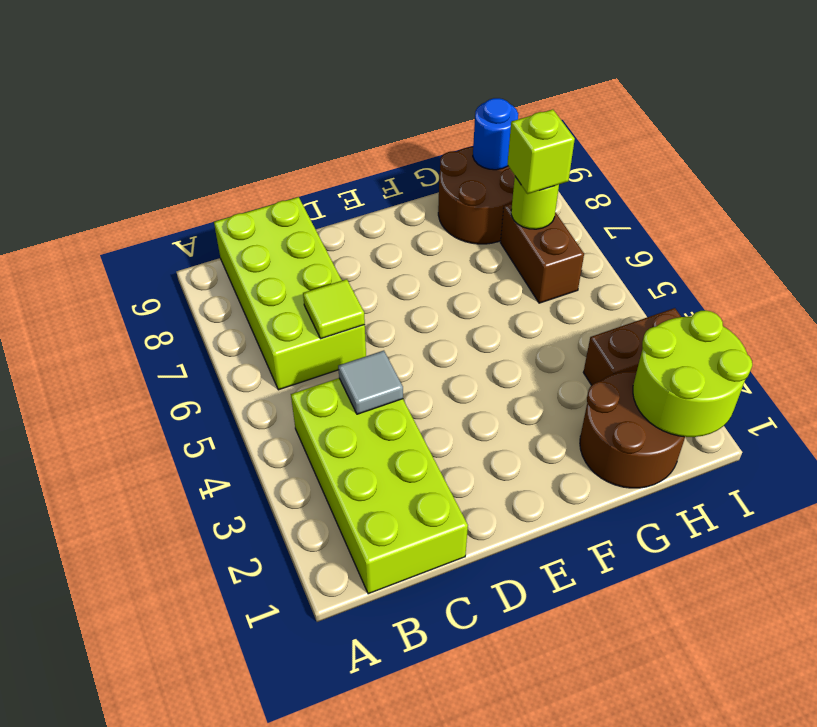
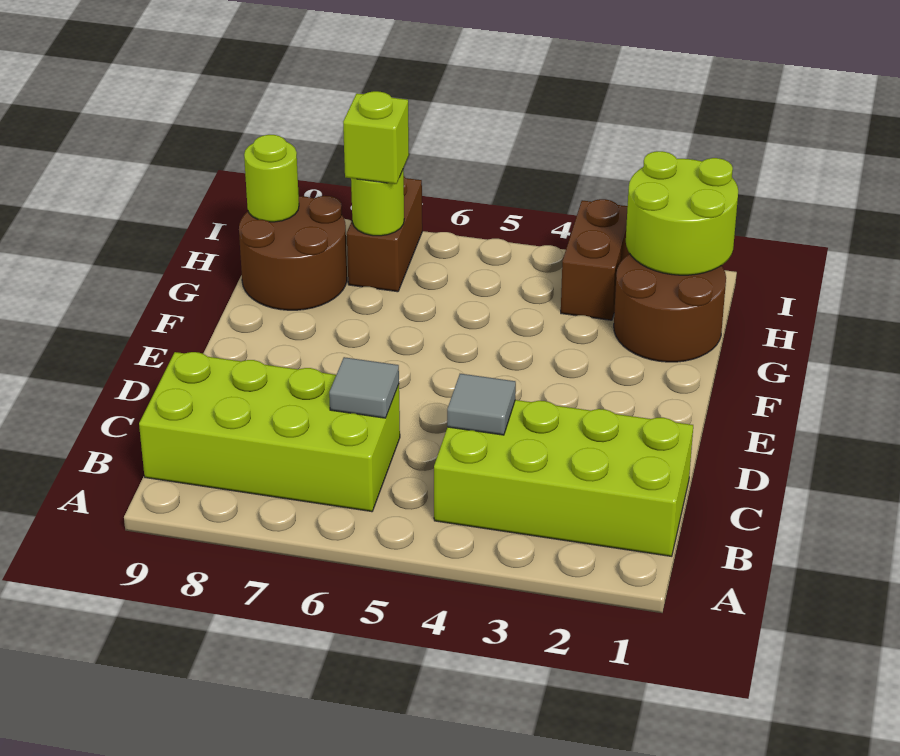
lime tile C6 level 2 -> grey tile C6 level 2
brown brick H6:H7 level 1 -> brown brick H7:I7 level 1
blue round brick H9 level 2 -> lime round brick H9 level 2

